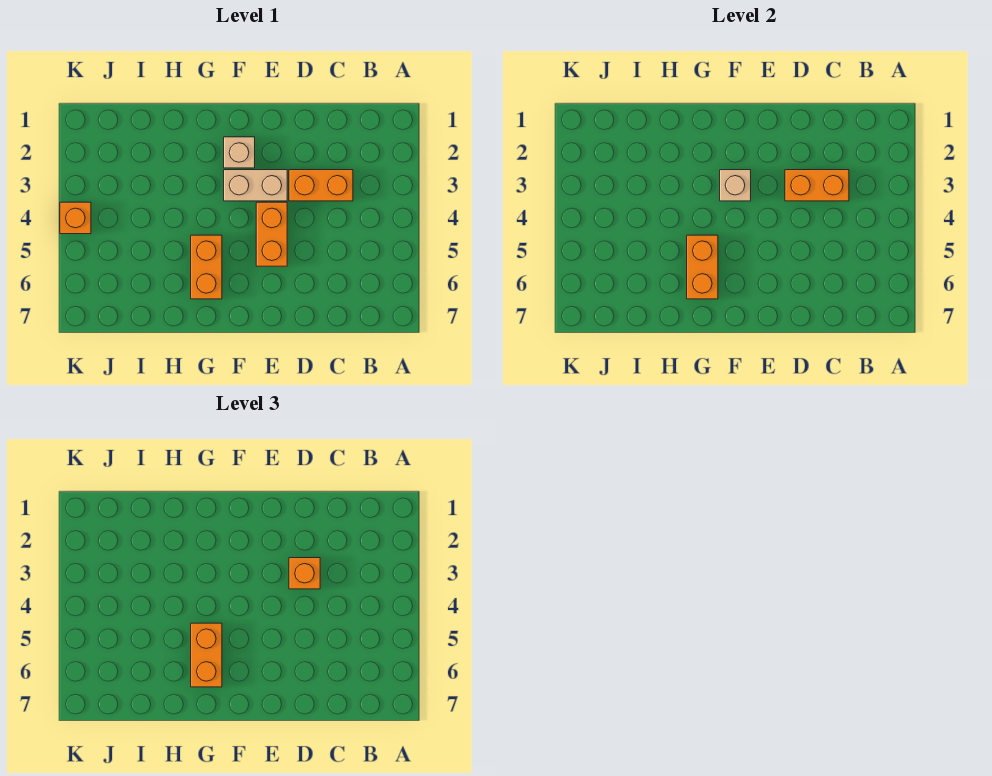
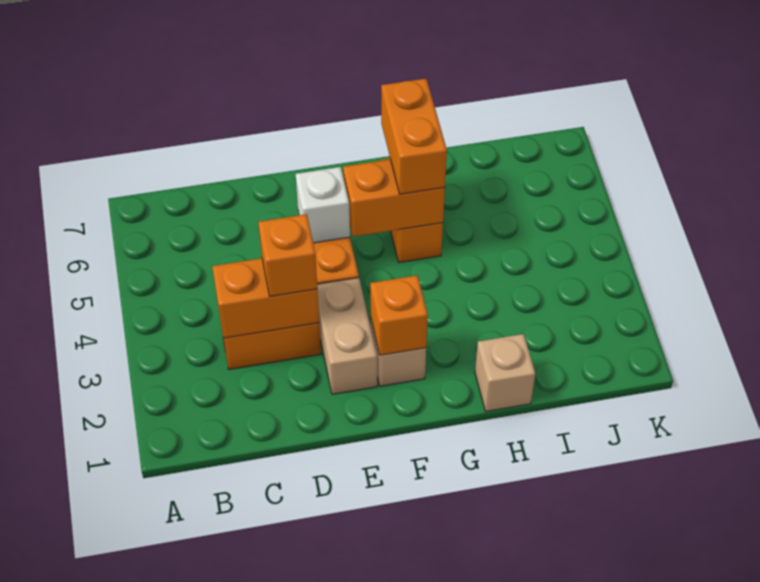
tan brick E3:F3 level 1 -> tan brick E2:E3 level 1
none -> white brick E5 level 2
tan brick F3 level 2 -> tan brick H1 level 1
orange brick G5:G6 level 2 -> orange brick F5:G5 level 2
orange brick K4 level 1 -> orange brick F2 level 2

